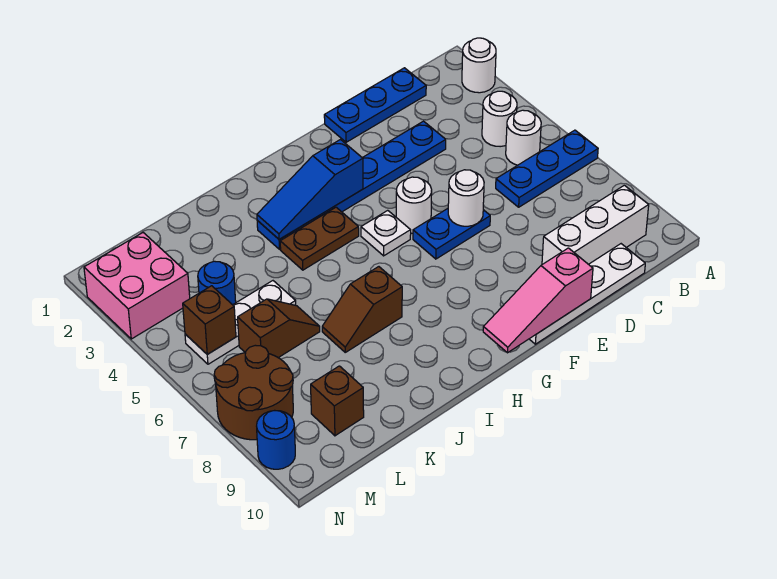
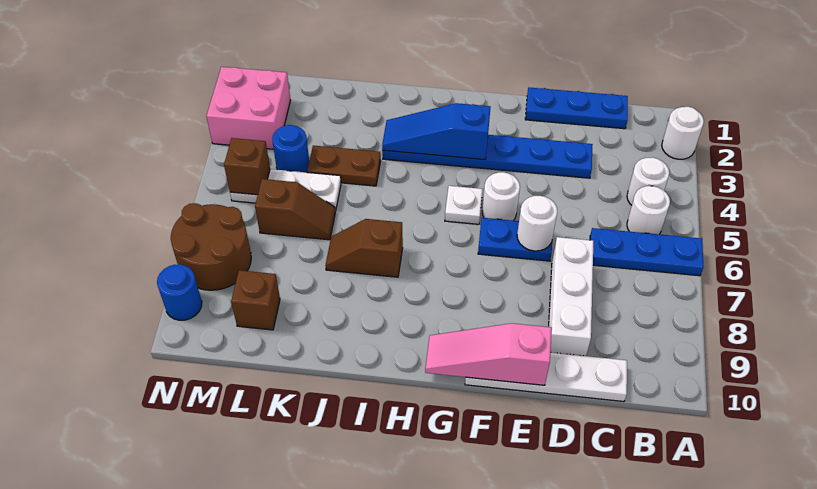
white brick B9:D9 level 1 -> white brick D7:D9 level 1
brown plate H4:I4 level 1 -> brown plate J4:K4 level 1

